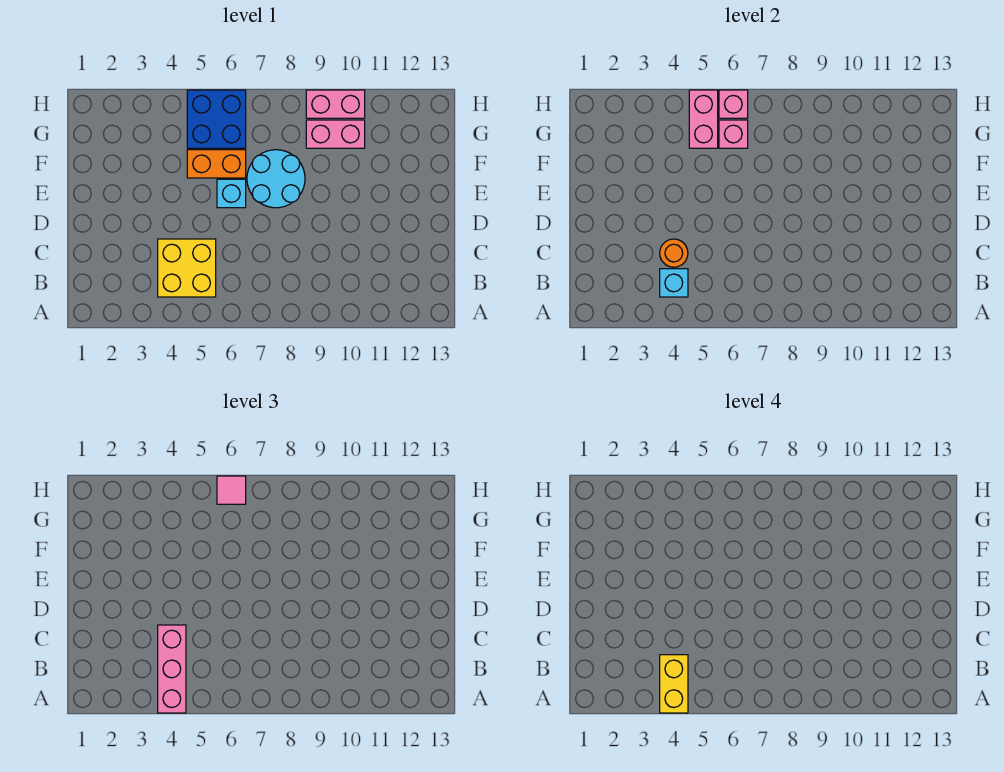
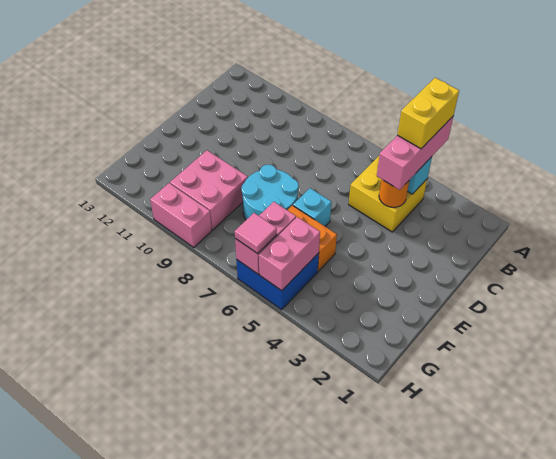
pink brick G9:G10 level 1 -> pink brick F9:G10 level 1

